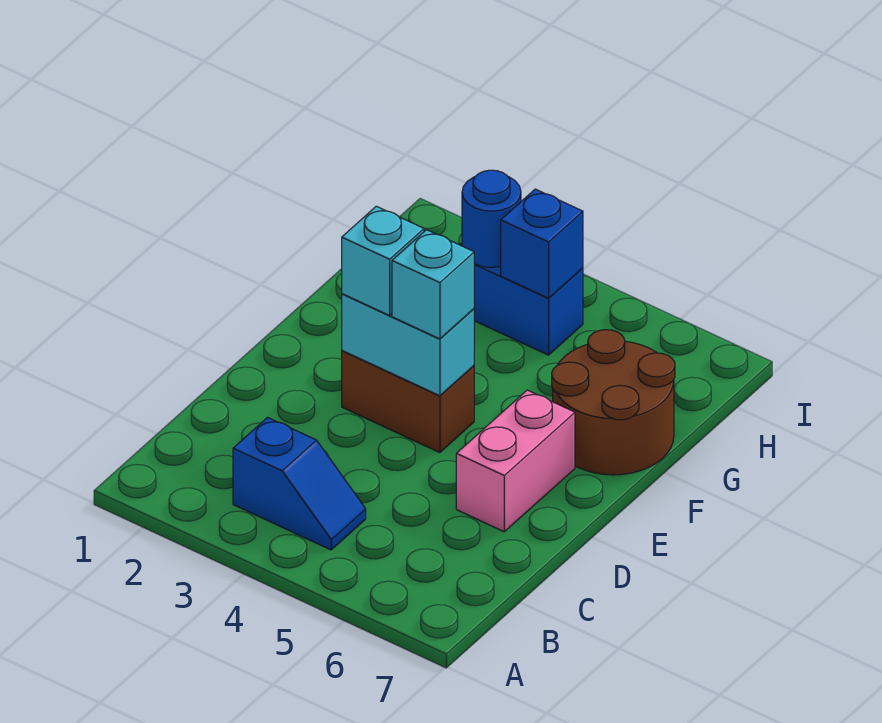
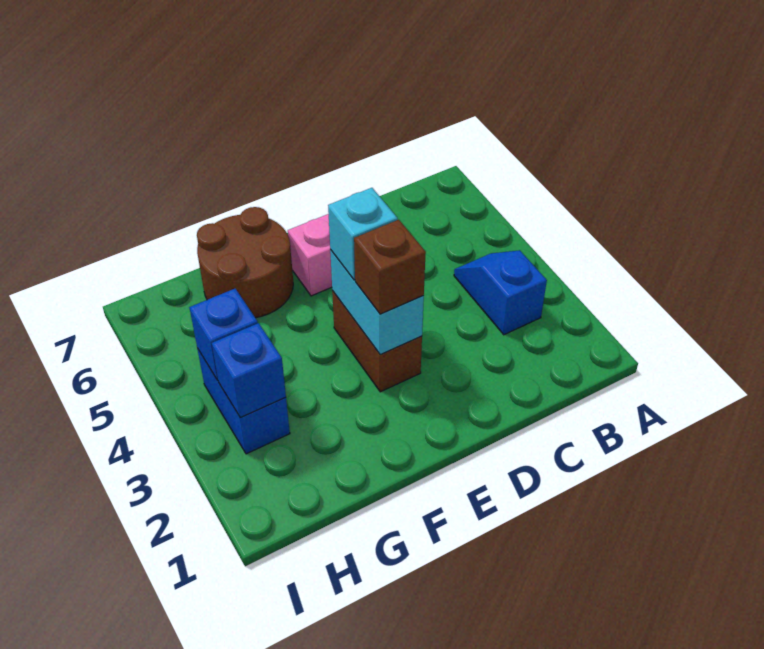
cyan brick E3 level 3 -> brown brick E3 level 3
blue round brick H3 level 2 -> blue brick H3 level 2

